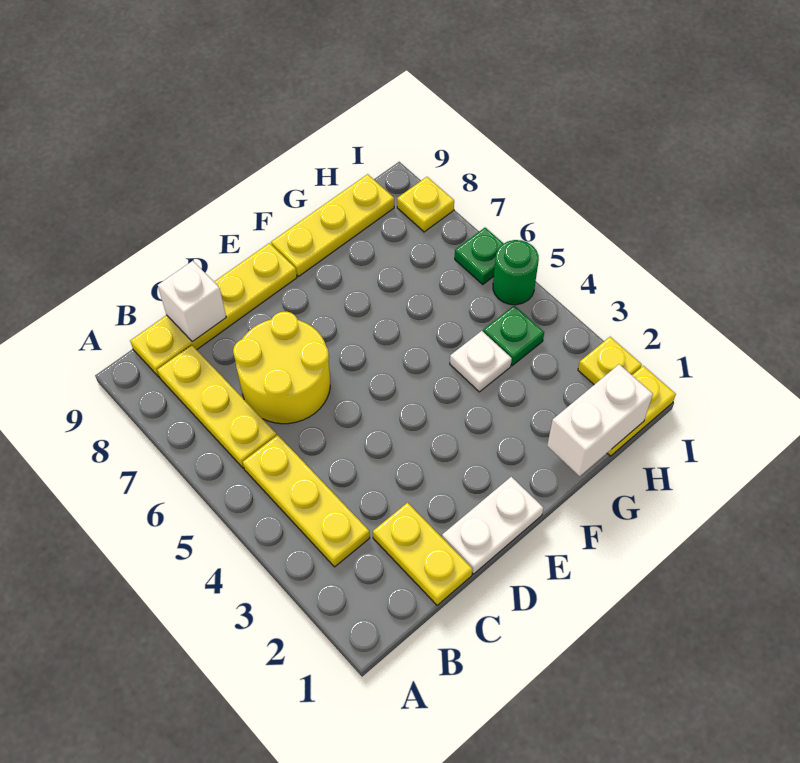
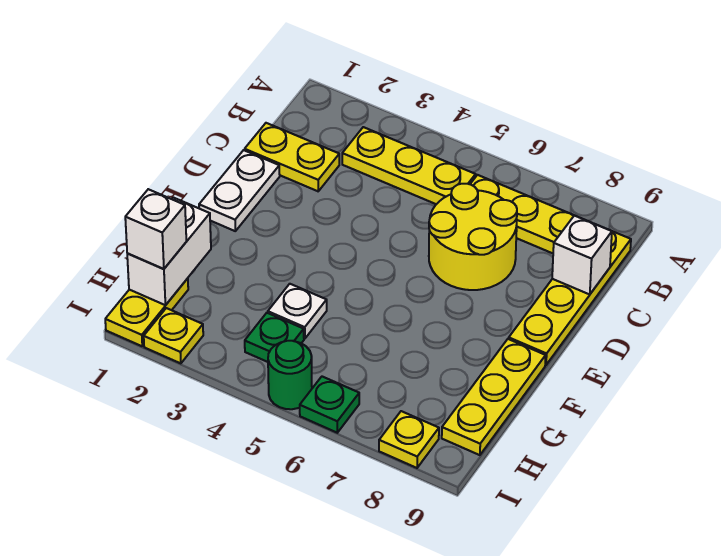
none -> white brick H1 level 3

